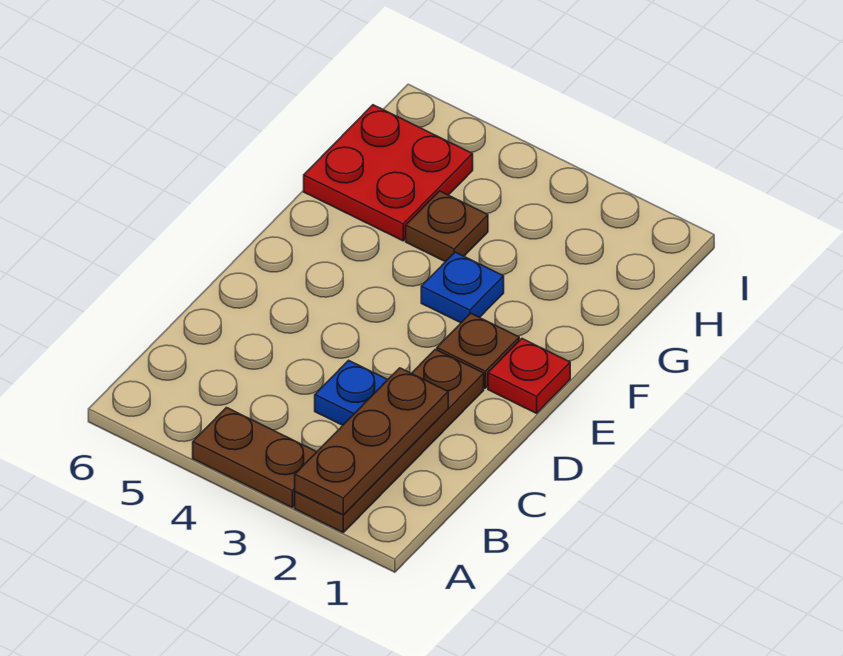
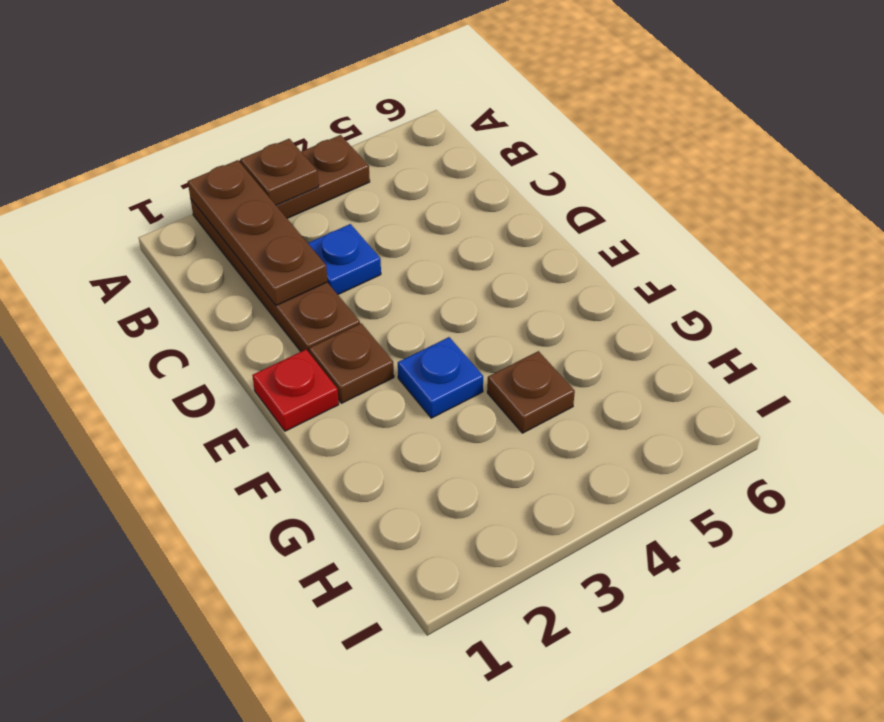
none -> brown plate A3 level 2
red plate G5:H6 level 1 -> none

